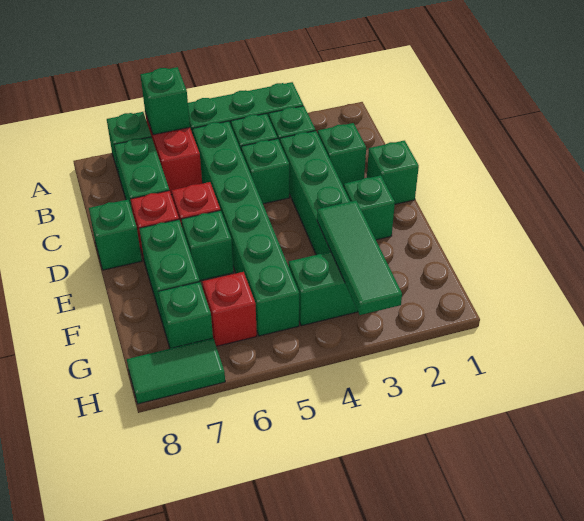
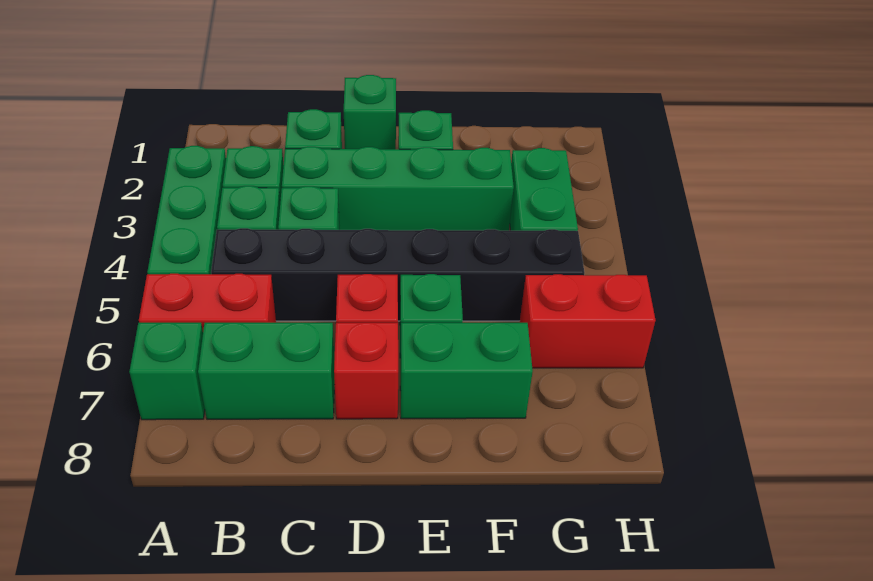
green brick A6 level 2 -> none
green brick B5:G5 level 1 -> black brick B5:G5 level 1
green brick D8 level 1 -> none
green tile F3:H3 level 2 -> none
red brick G6 level 1 -> red brick G6:H6 level 1
green brick G7 level 1 -> none
green tile H7:H8 level 1 -> none

